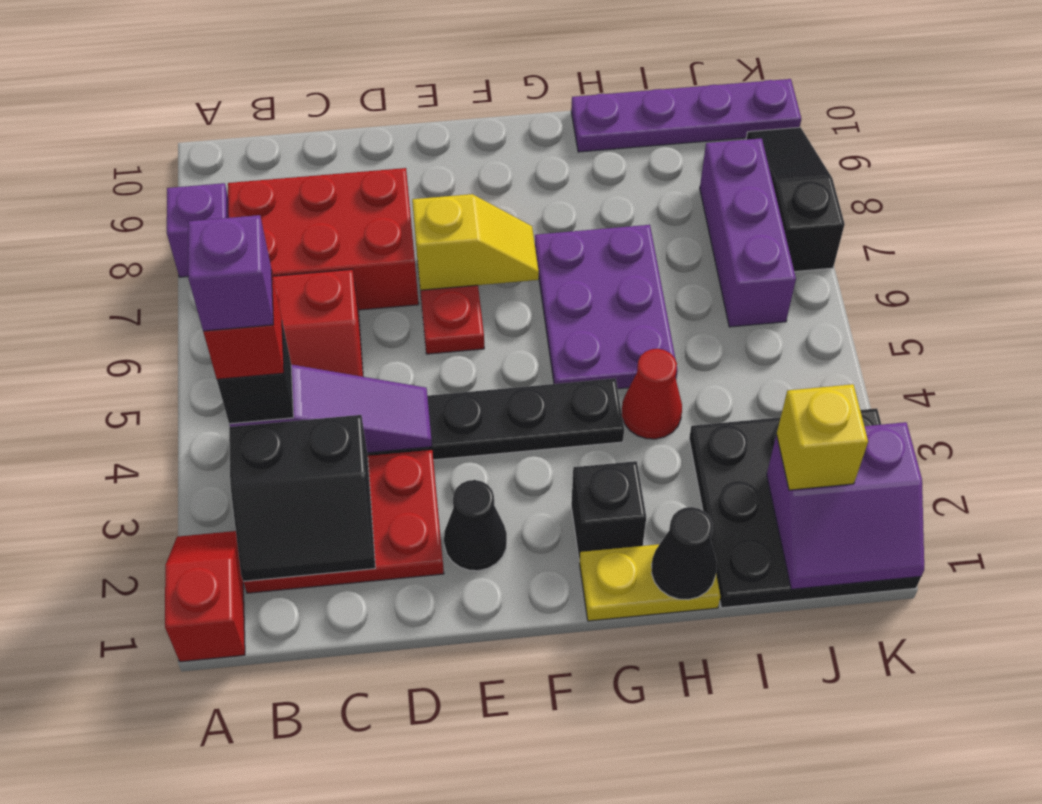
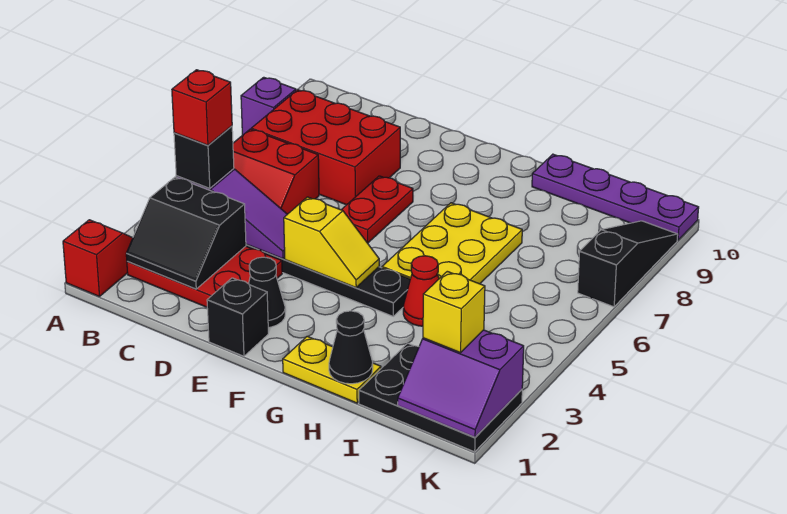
purple brick B4 level 5 -> none
yellow slope E7:F7 level 2 top E -> yellow slope E4:F4 level 2 top E
black brick G2 level 1 -> black brick E1 level 1
purple plate G5:H7 level 1 -> yellow plate G5:H7 level 1
black plate I1:K3 level 1 -> black plate I1:K2 level 1
purple brick J6:J8 level 1 -> none

